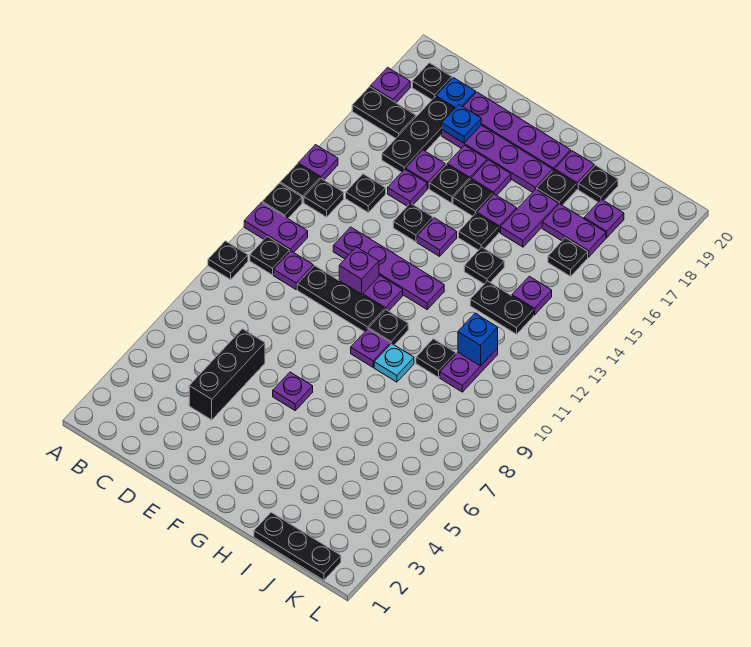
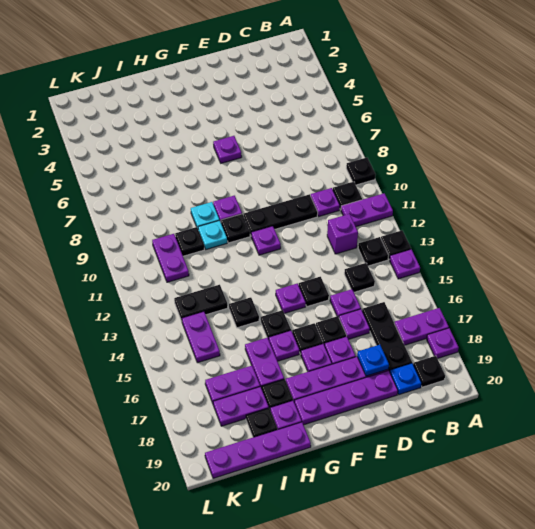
black plate A12 level 1 -> none
black plate A17:B17 level 1 -> purple plate A17:B17 level 1
black brick D4:D6 level 1 -> none
purple plate D12:G12 level 1 -> purple plate H20:K20 level 1
purple brick E11 level 1 -> purple brick C12 level 1
none -> cyan plate H10 level 1
black plate I1:K1 level 1 -> none
blue brick J11 level 2 -> none
purple plate J14 level 1 -> purple plate J14:J15 level 1
black plate J16 level 1 -> none
purple plate J18 level 1 -> purple plate I18:J18 level 1

